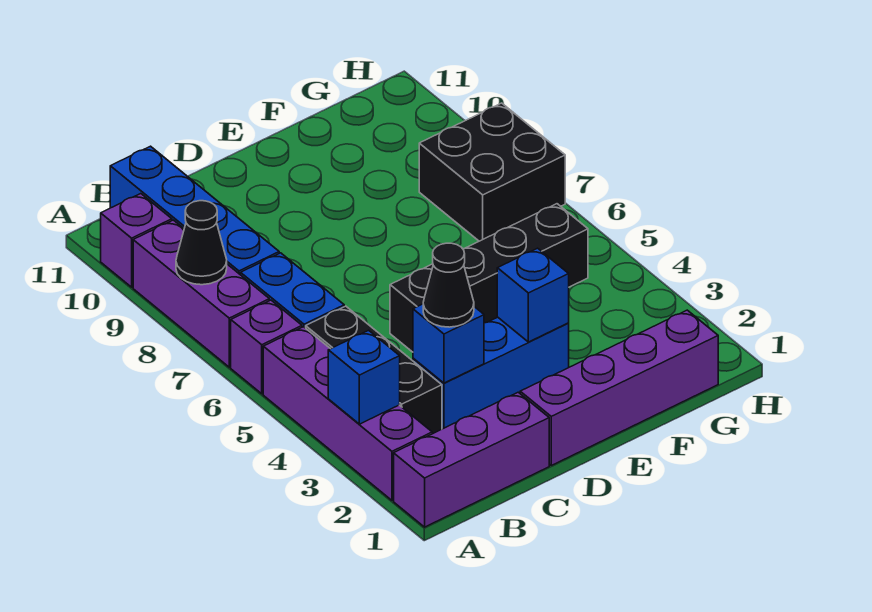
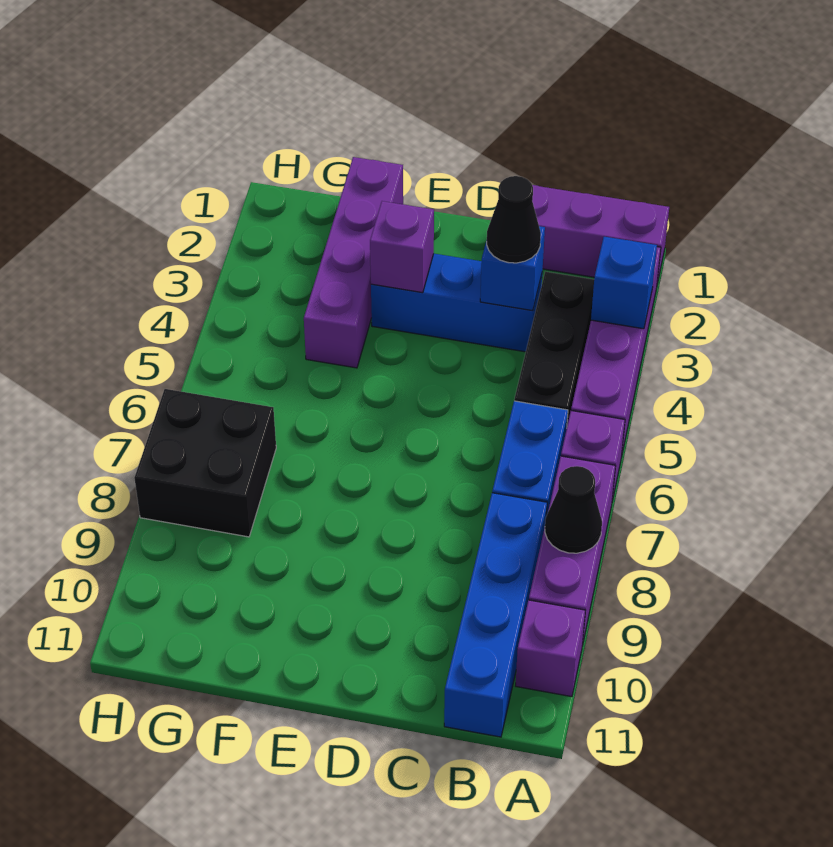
purple brick D1:G1 level 1 -> purple brick F1:F4 level 1
black brick D5:G5 level 1 -> none
blue brick E3 level 2 -> purple brick E3 level 2

